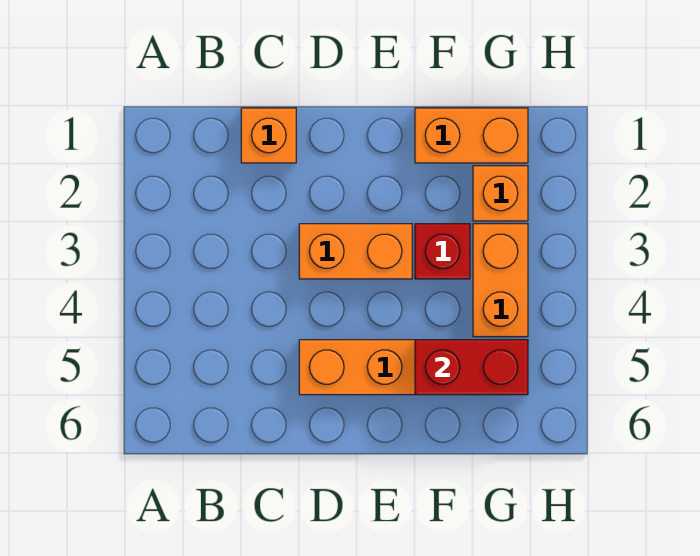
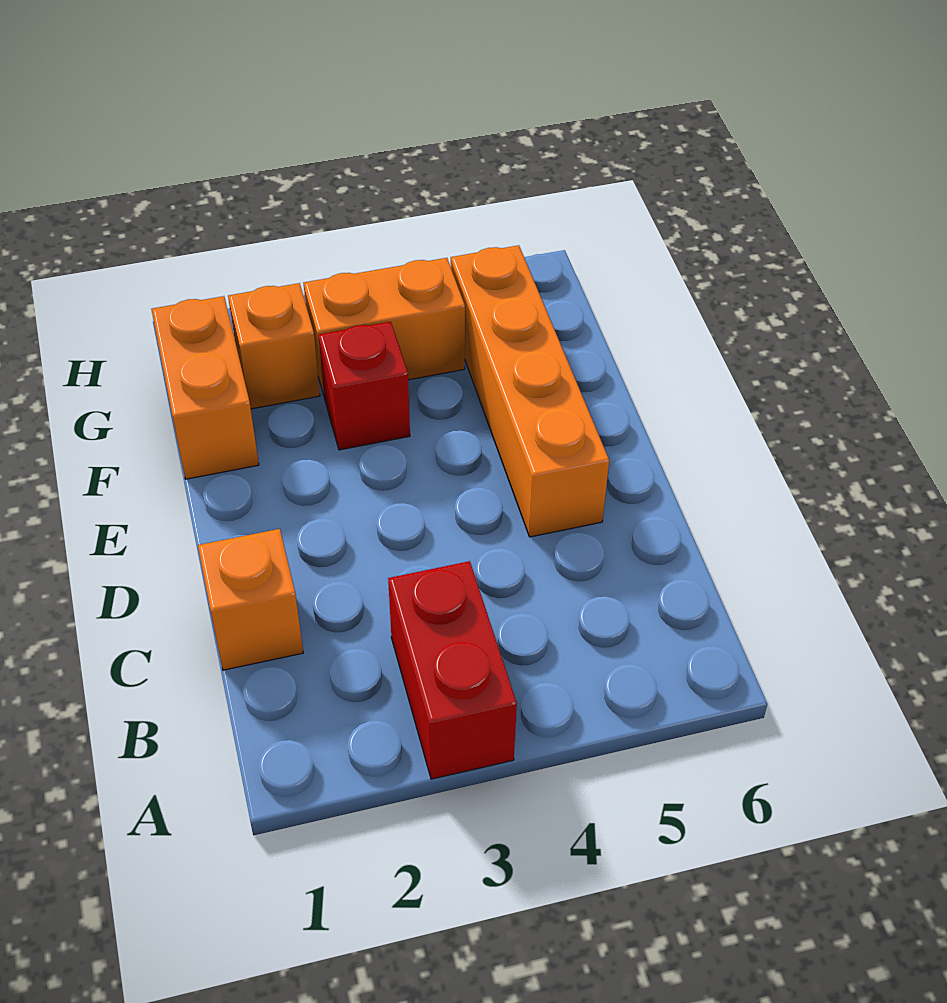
orange brick D3:E3 level 1 -> none
red brick F5:G5 level 2 -> red brick A3:B3 level 1

